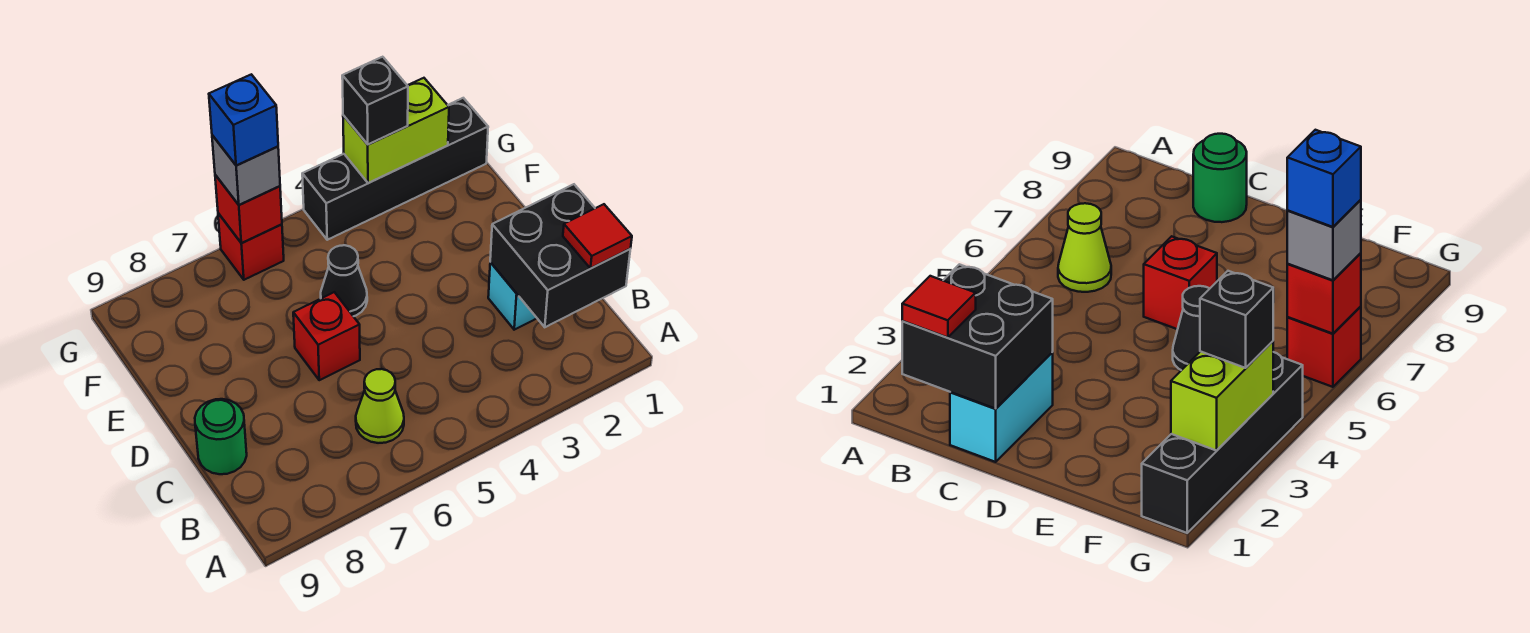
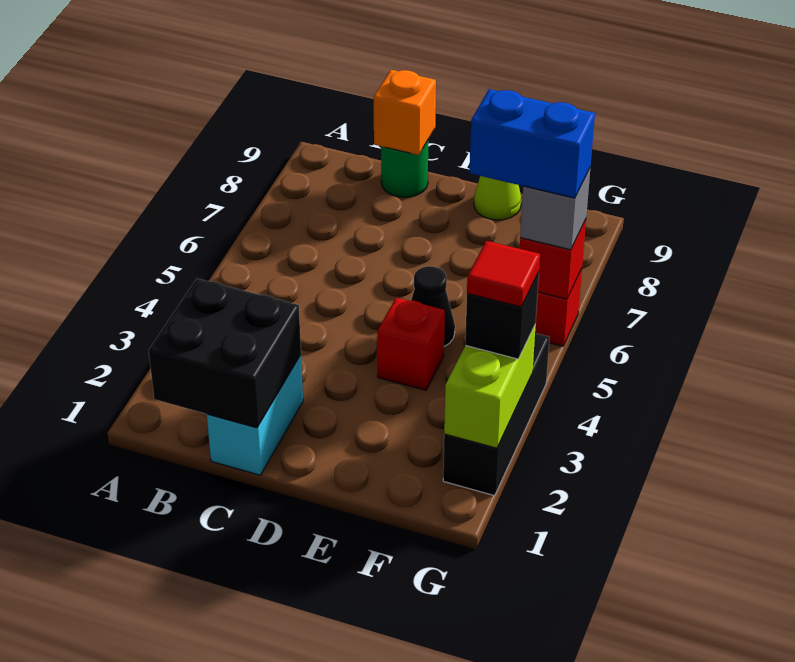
red tile B1 level 3 -> red tile G3 level 4
lime cone B6 level 1 -> lime cone E9 level 1
none -> orange brick C9 level 2
red brick D6 level 1 -> red brick E4 level 1
black brick G1:G4 level 1 -> black brick G2:G4 level 1
blue brick G6 level 4 -> blue brick F6:G6 level 4

